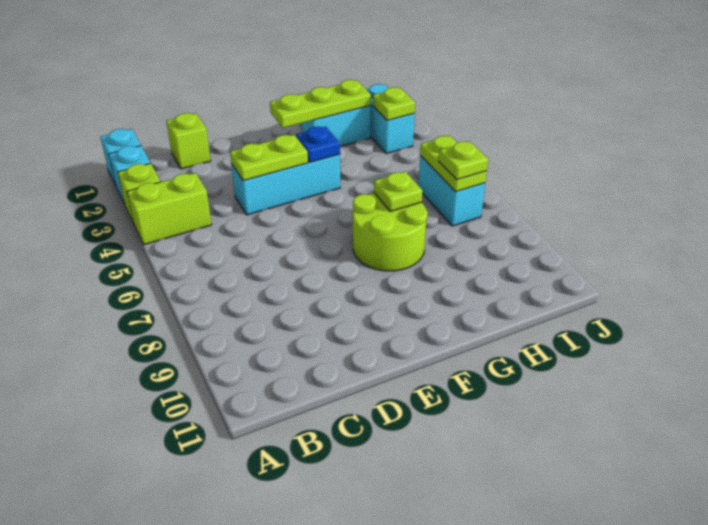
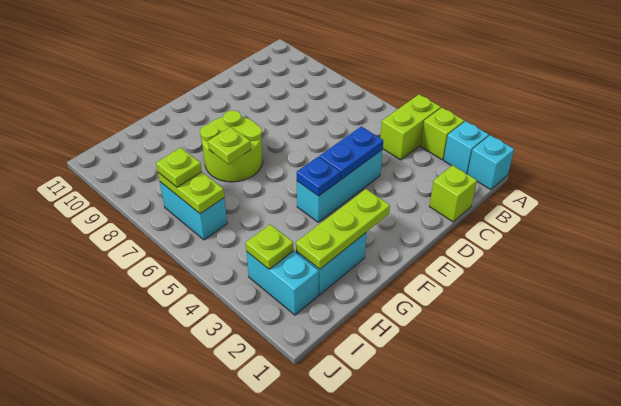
lime plate D4:E4 level 2 -> blue plate D4:E4 level 2

